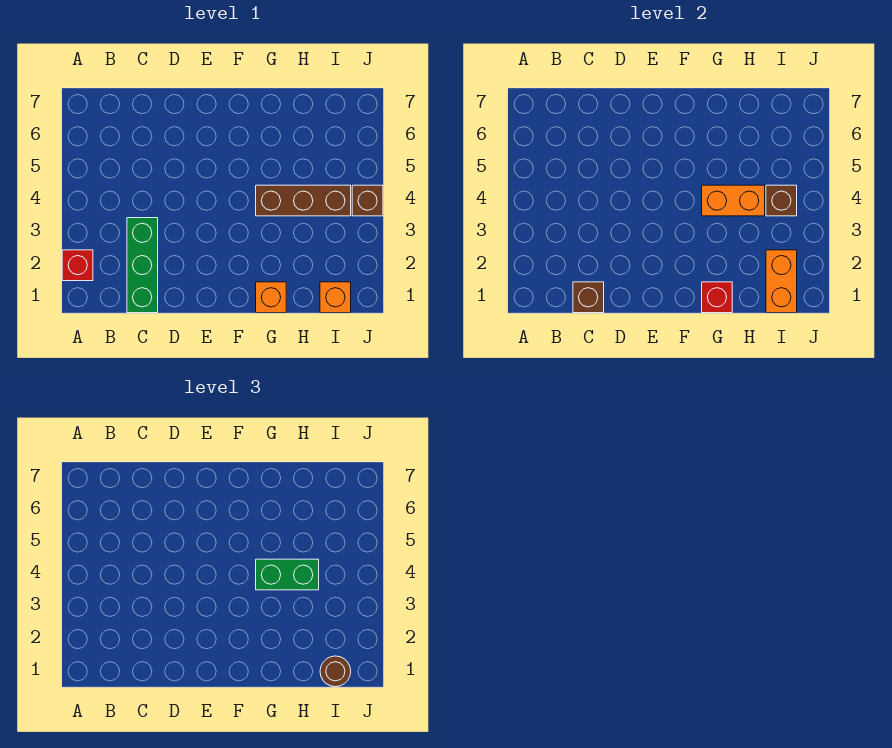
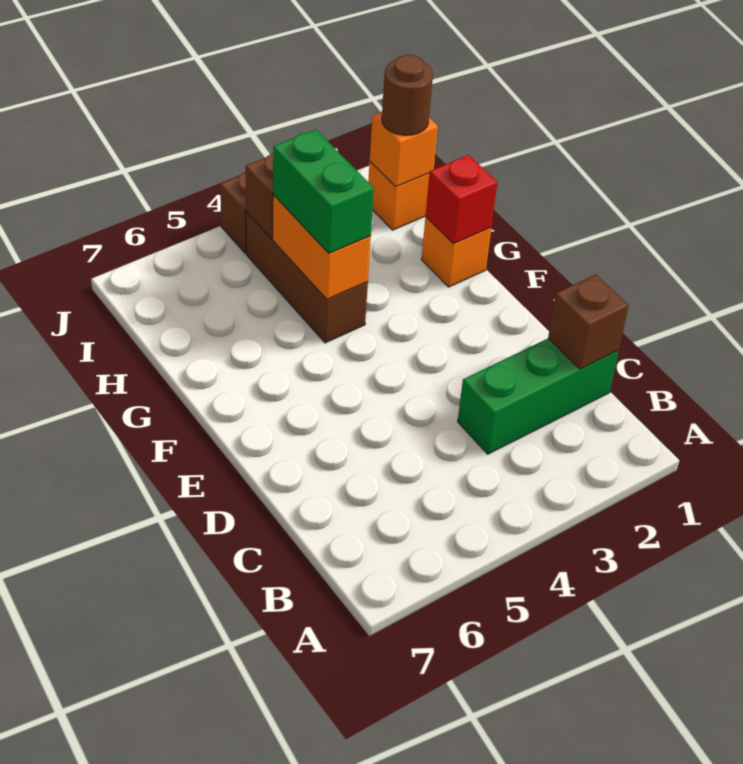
red brick A2 level 1 -> none
orange brick I1:I2 level 2 -> orange brick I1 level 2

